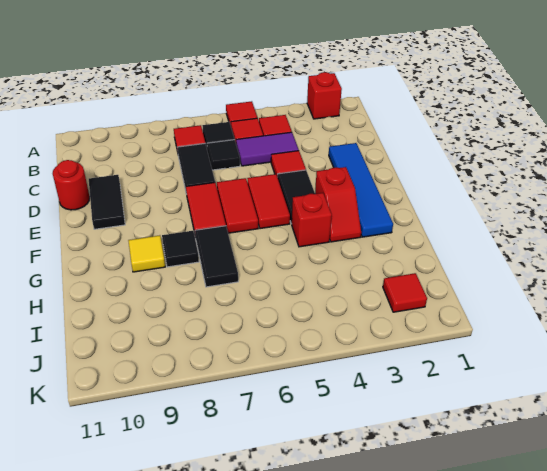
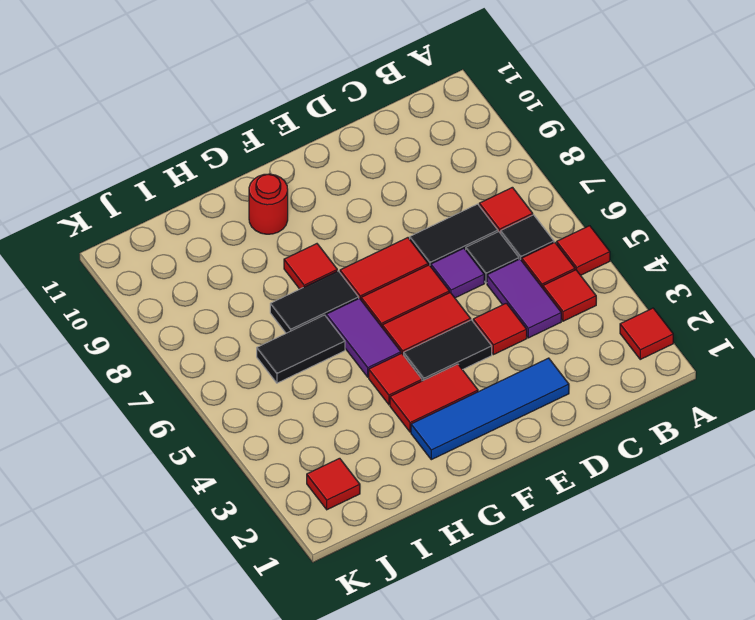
red brick A2 level 1 -> red tile A2 level 1
none -> purple tile D6 level 1
black tile D10:E10 level 1 -> black tile H6:I6 level 1
red round brick D11 level 1 -> red round brick G10 level 1
red slope F3:G3 level 1 top F -> red tile F3:G3 level 1
red brick G4 level 1 -> red tile G4 level 1
none -> purple tile G5:G6 level 1
black tile G8 level 1 -> red tile G8 level 1
yellow tile G9 level 1 -> none

